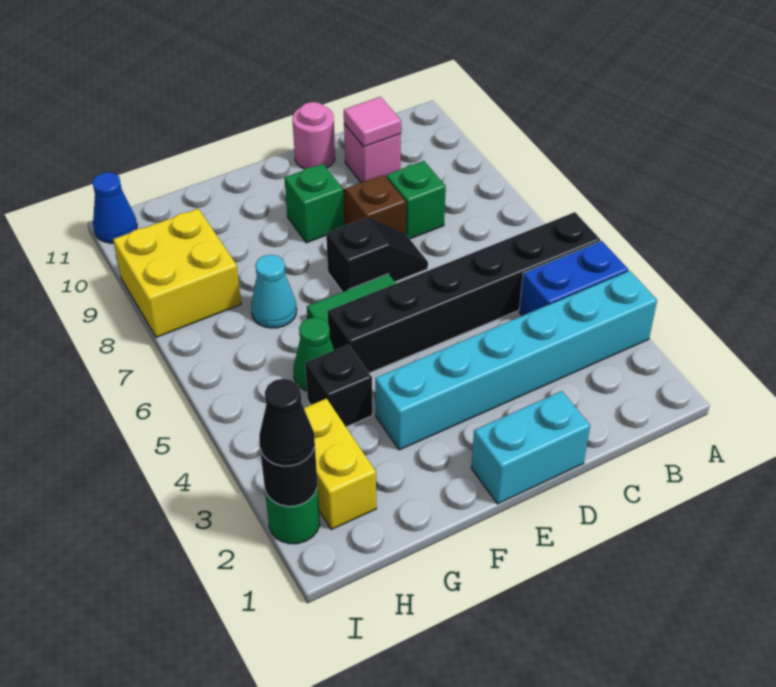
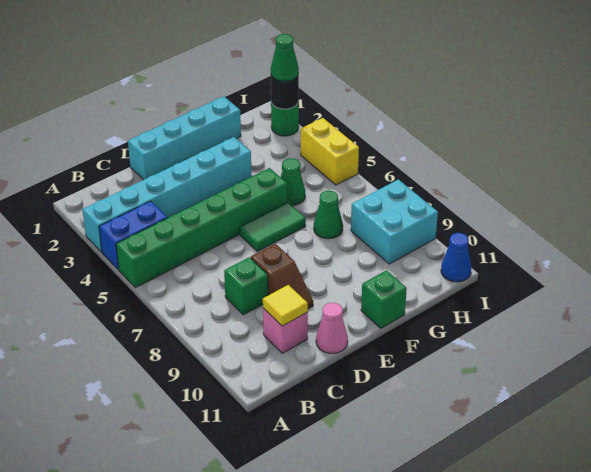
black brick A5:F5 level 1 -> green brick A5:F5 level 1
pink tile C10 level 2 -> yellow tile C10 level 2
cyan brick D1:E1 level 1 -> cyan brick D1:G1 level 1
black slope D7:E7 level 1 top E -> none
pink round brick D11 level 1 -> pink cone D11 level 1
green brick E9 level 1 -> green brick F11 level 1
black brick G4 level 1 -> none
cyan cone G7 level 1 -> green cone G7 level 1
yellow brick H2:H3 level 1 -> yellow brick I4:I5 level 1
yellow brick H8:I9 level 1 -> cyan brick H8:I9 level 1
black cone I2 level 3 -> green cone I2 level 3

